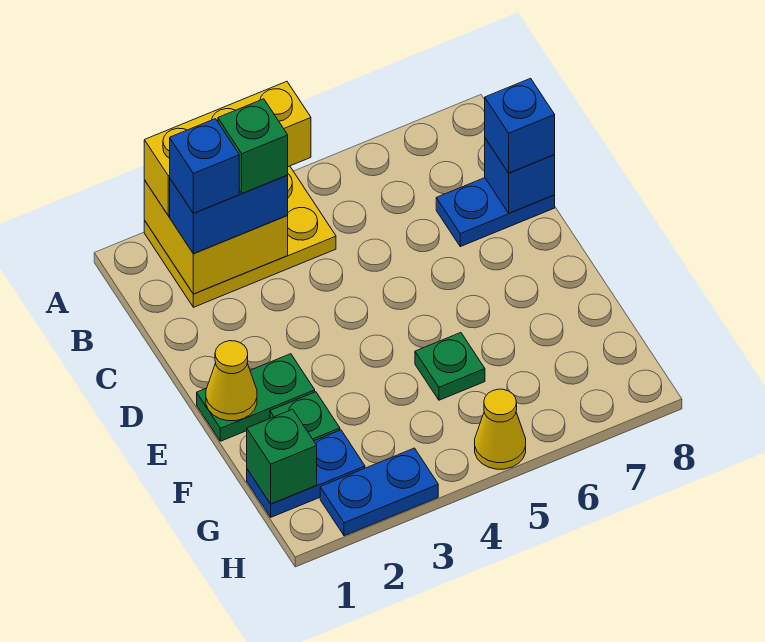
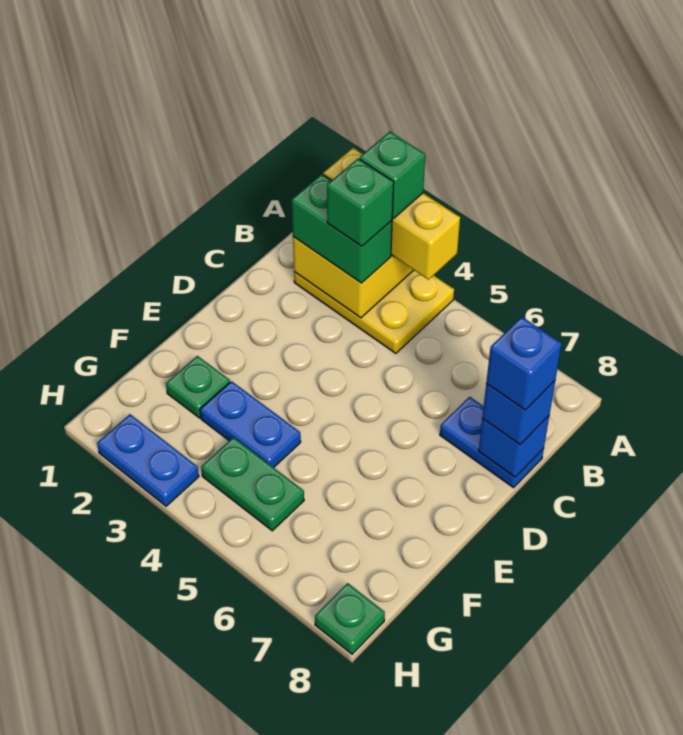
blue brick B2:B3 level 3 -> green brick B2:B3 level 3
blue brick B2 level 4 -> blue brick C8 level 4
green plate E1:E2 level 1 -> green plate G4:G5 level 1
yellow cone E1 level 2 -> none
green plate F5 level 1 -> green plate H8 level 1
blue plate G1:G2 level 1 -> blue plate F3:F4 level 1
green brick G1 level 2 -> green brick A3 level 4
yellow cone H5 level 1 -> none

